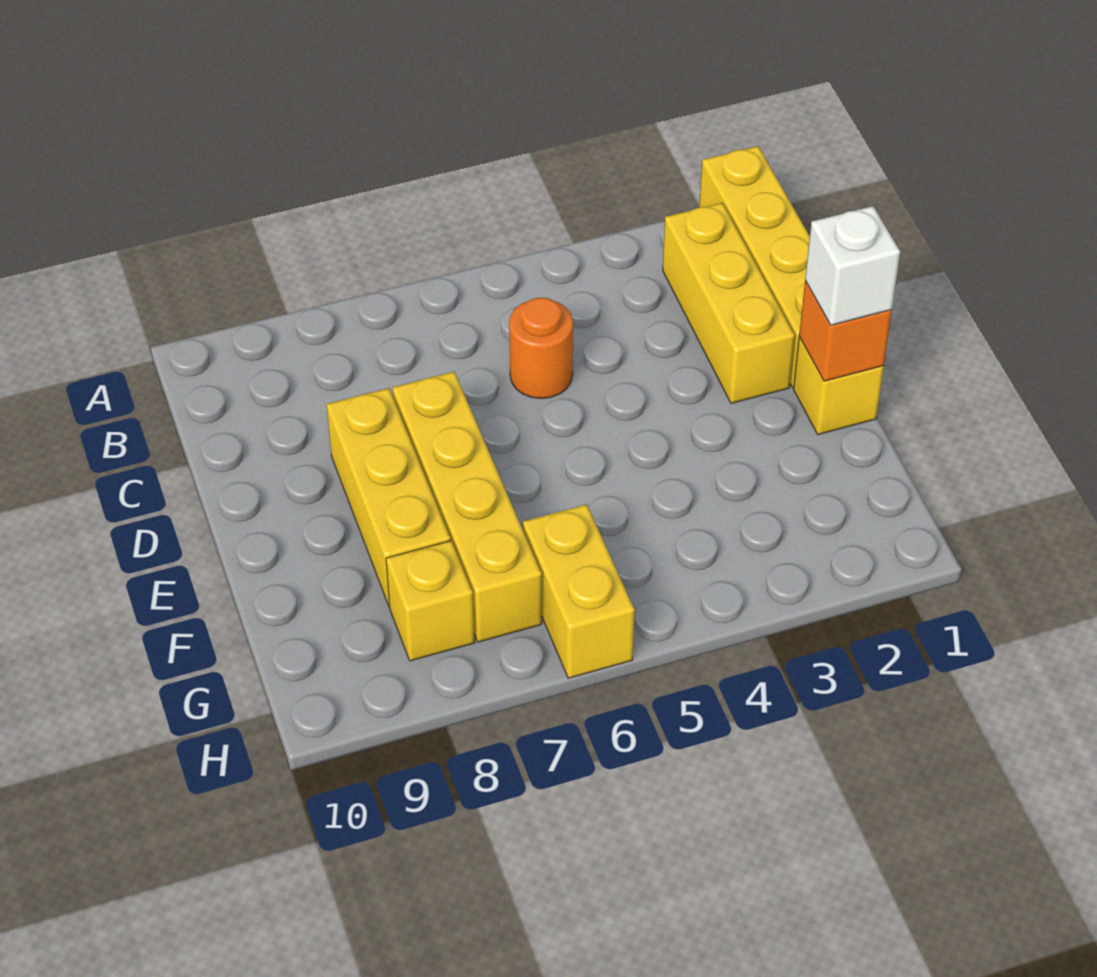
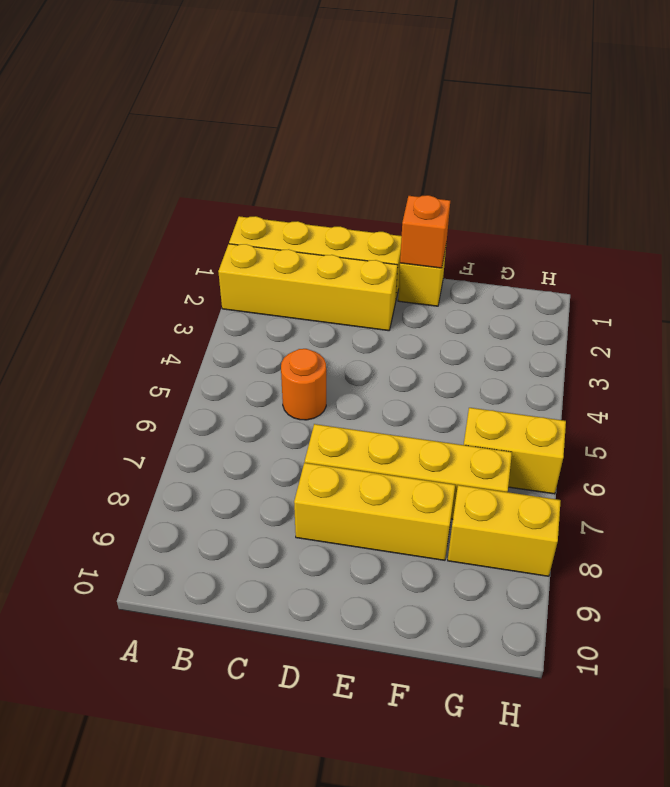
yellow brick B2:D2 level 1 -> yellow brick A2:D2 level 1
white brick E1 level 3 -> none
yellow brick G8 level 1 -> yellow brick G8:H8 level 1

